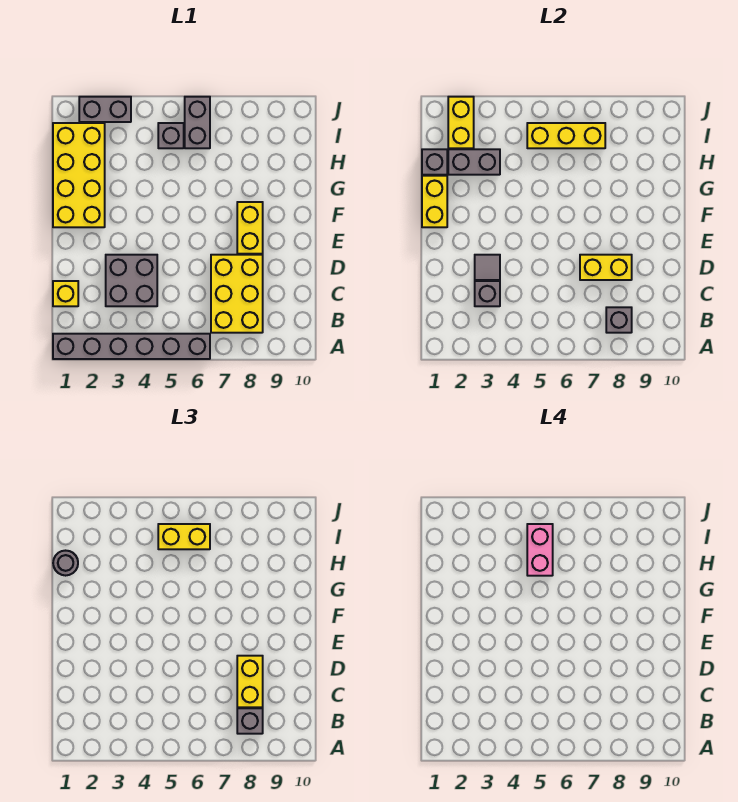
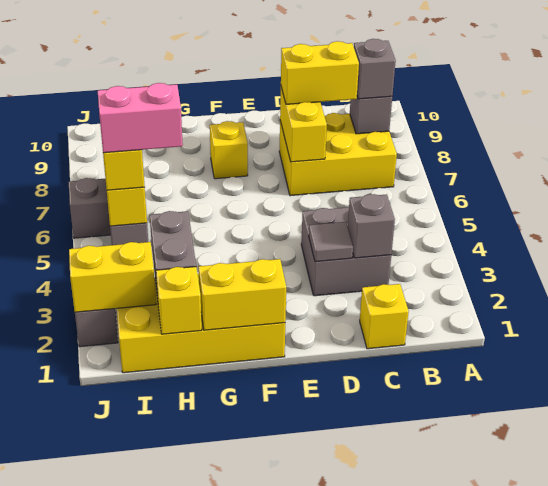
grey brick A1:A6 level 1 -> none
yellow brick E8:F8 level 1 -> yellow brick F8 level 1
grey brick H1 level 2 -> yellow brick H1 level 2
grey round brick H1 level 3 -> none

